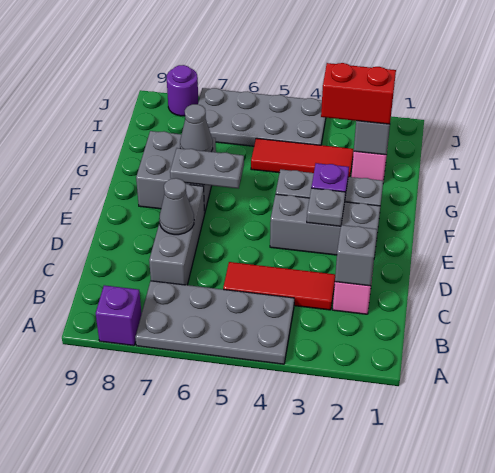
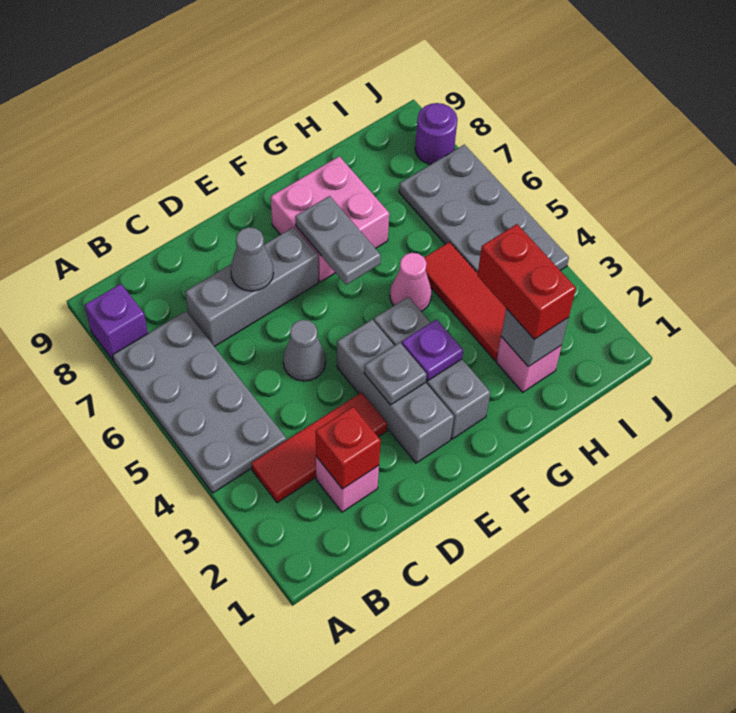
grey brick C2 level 2 -> red brick C2 level 2
red tile C3:C5 level 1 -> red tile B3:D3 level 1
grey brick F7:G8 level 1 -> pink brick F7:G8 level 1
none -> pink cone G5 level 1
grey cone G7 level 2 -> grey cone D5 level 1

